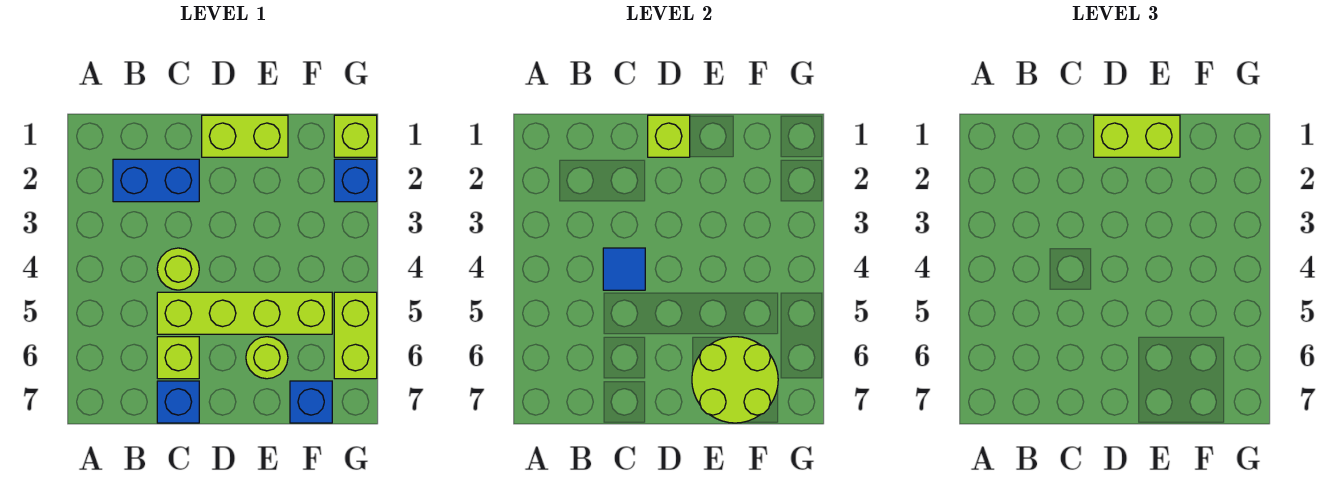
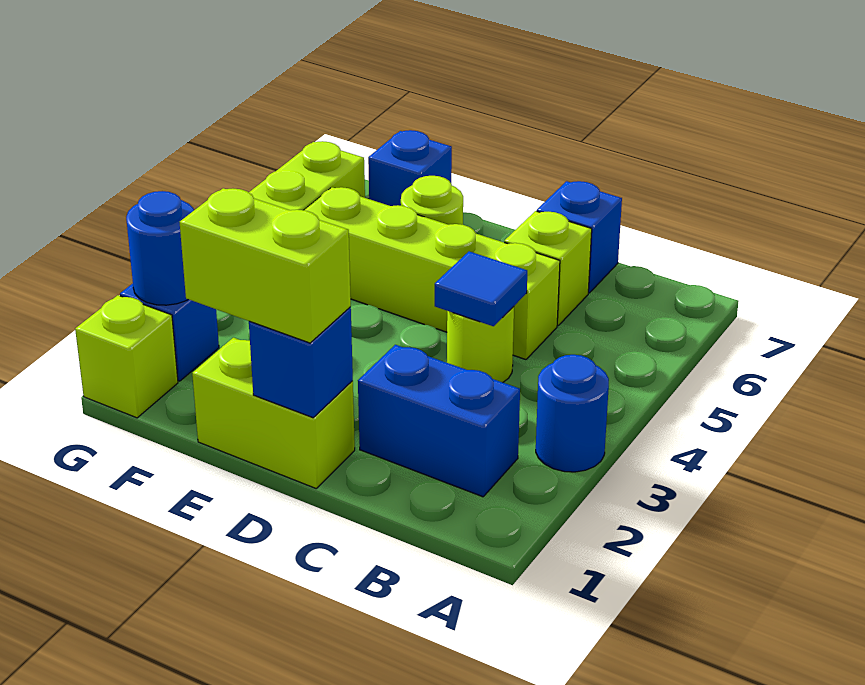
none -> blue round brick A3 level 1
lime brick D1 level 2 -> blue brick D1 level 2
lime round brick E6:F7 level 2 -> none
none -> blue round brick G2 level 2

